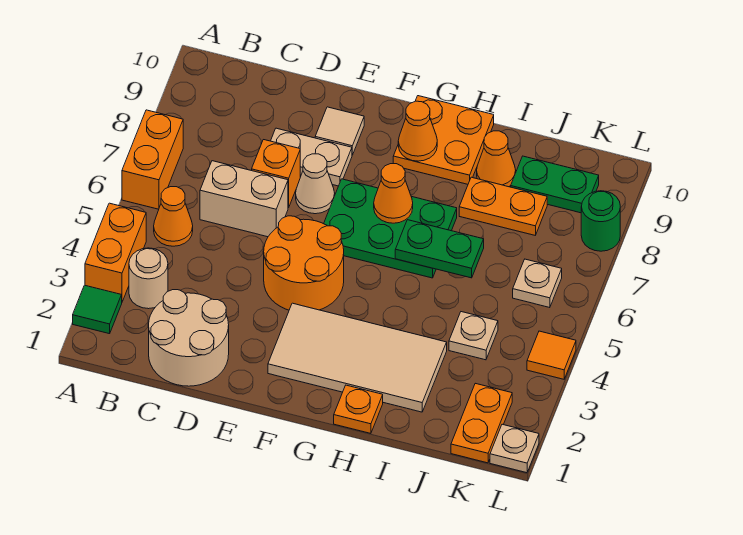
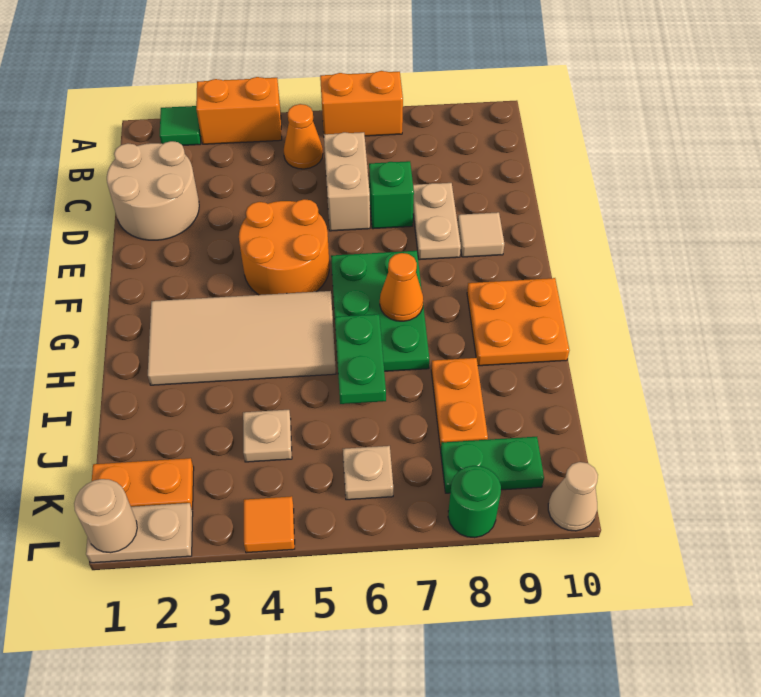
tan round brick B3 level 1 -> tan round brick L1 level 2
orange brick D7 level 1 -> green brick D7 level 1
tan cone E7 level 1 -> tan cone L10 level 1
tan tile F2:I3 level 1 -> tan tile G2:H5 level 1
orange cone G9 level 2 -> none
orange plate H1 level 1 -> none
orange cone I9 level 1 -> none
green plate J9:K9 level 1 -> green plate K8:K9 level 1
tan plate L1 level 1 -> tan plate L1:L2 level 1

